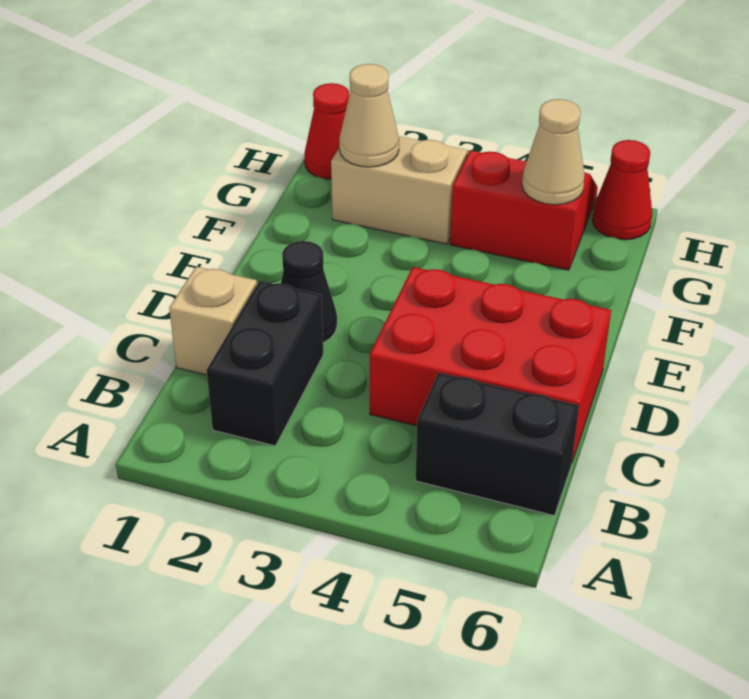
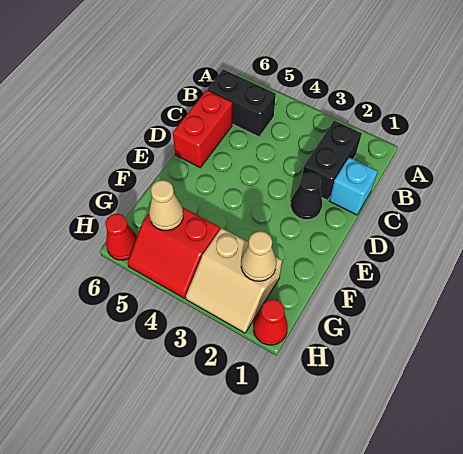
tan brick C1 level 1 -> cyan brick C1 level 1
red brick C4:D6 level 1 -> red brick C6:D6 level 1

